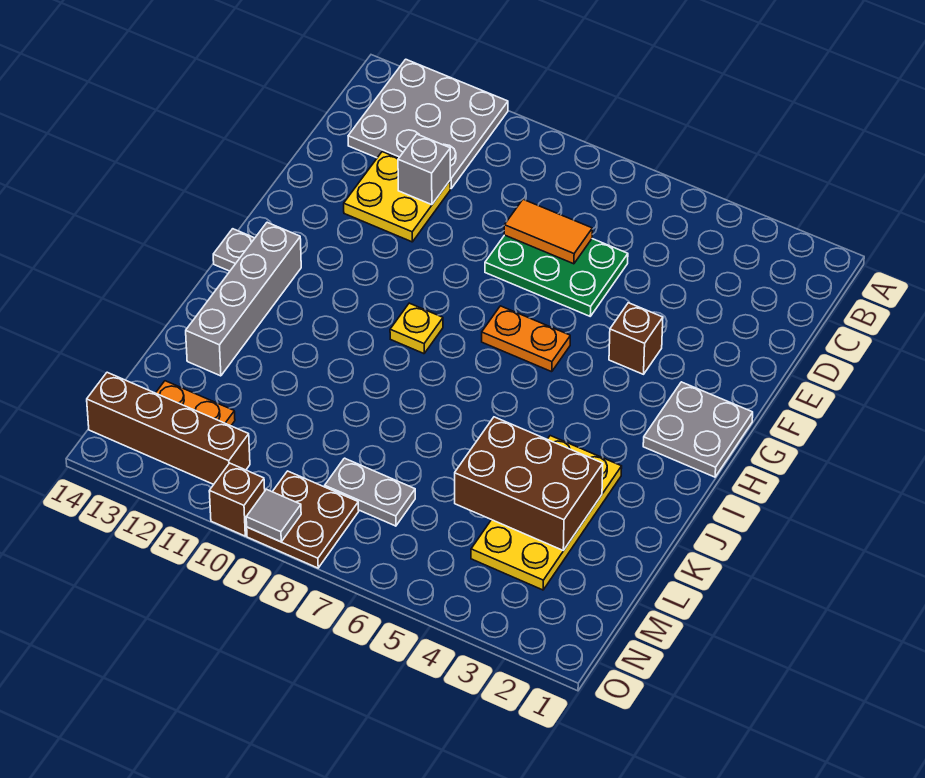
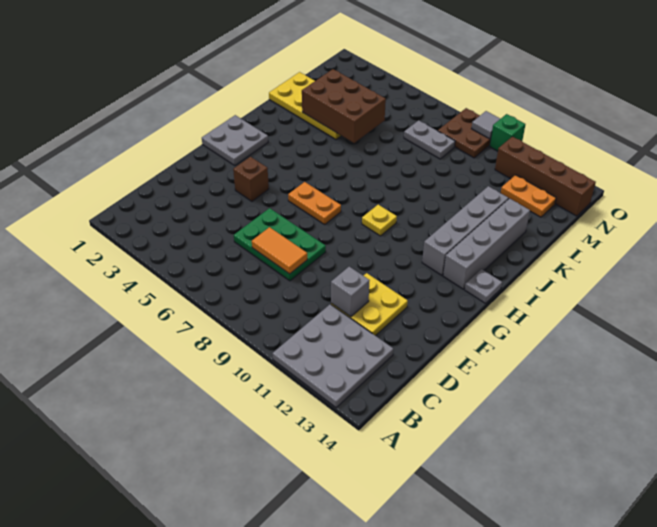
none -> grey brick H12:K12 level 1
yellow plate J3:M4 level 1 -> yellow plate K1:L4 level 1
brown brick O10 level 1 -> green brick O10 level 1

